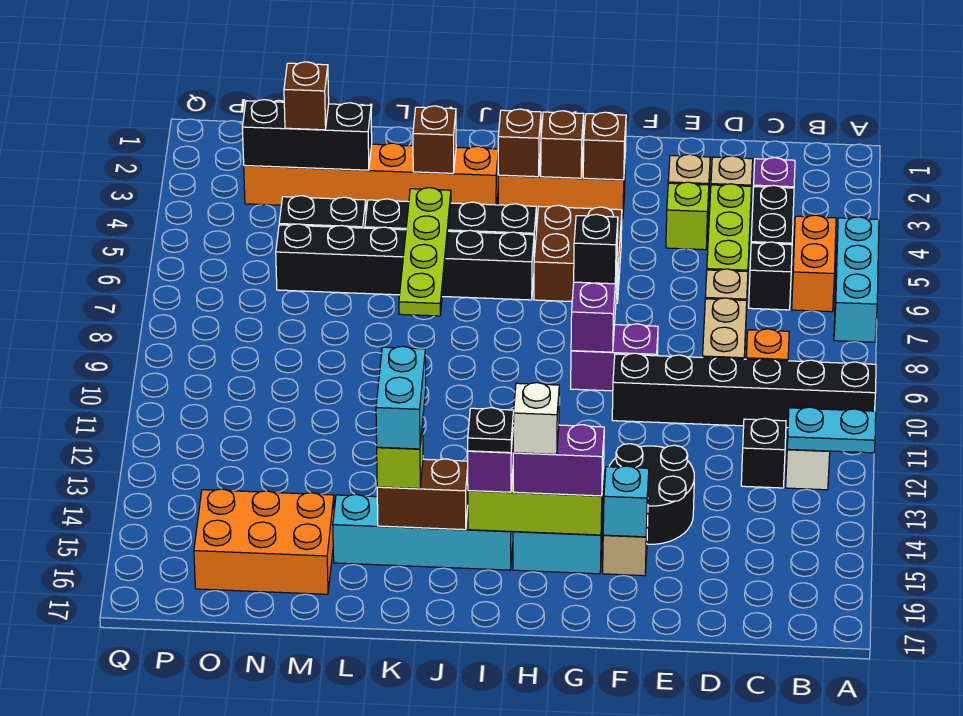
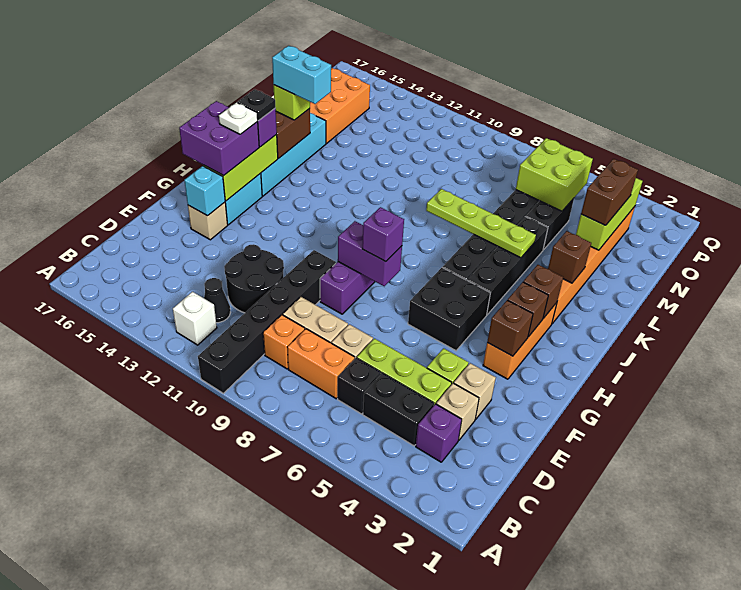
cyan brick A5:A7 level 1 -> none
cyan plate A12:B12 level 2 -> none
orange brick B5:B6 level 1 -> orange brick C7:C8 level 1
black brick C12 level 1 -> black cone C12 level 1
black round brick E13:F14 level 1 -> black round brick D11:E12 level 1
brown brick G5:H6 level 1 -> black brick G5:H6 level 1
black brick G8 level 3 -> purple brick G8 level 3
purple brick G15:H15 level 3 -> purple brick G15:H16 level 3
white brick H15 level 4 -> white plate H15 level 4
black brick M3:O3 level 2 -> lime brick M3:O3 level 2
brown brick N3 level 3 -> brown brick M3:N3 level 3
none -> lime brick N5:O6 level 2

